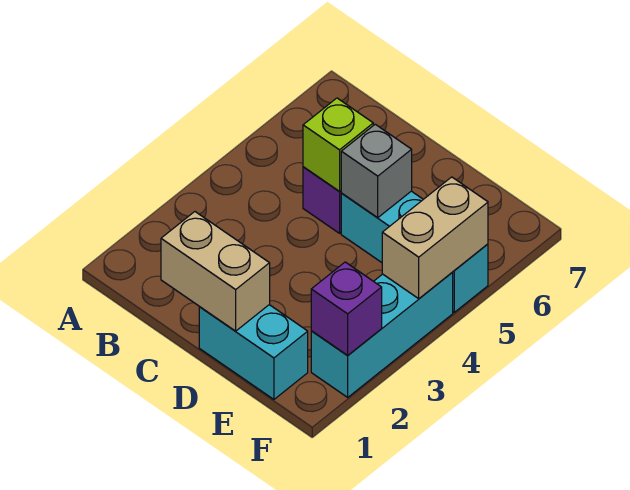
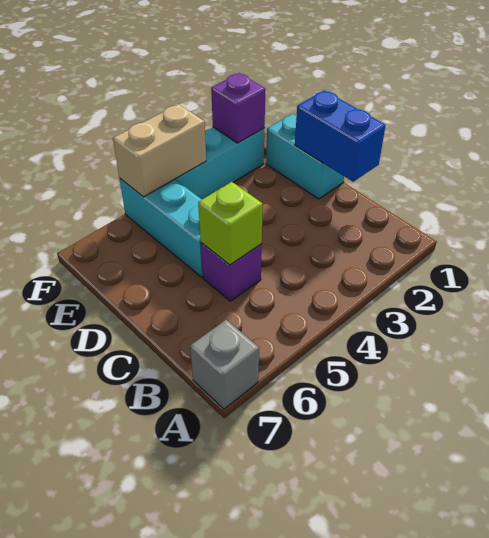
tan brick C1:D1 level 2 -> blue brick C1:D1 level 2
grey brick D5 level 2 -> grey brick A7 level 1

